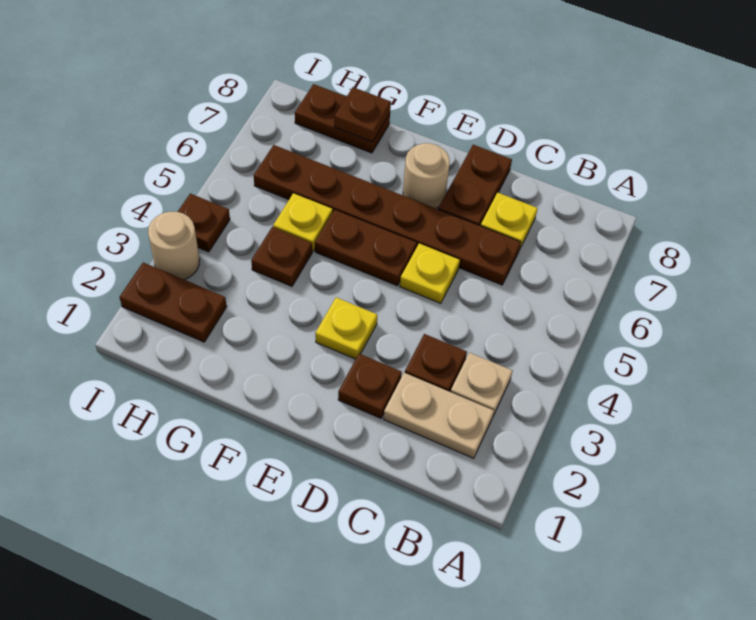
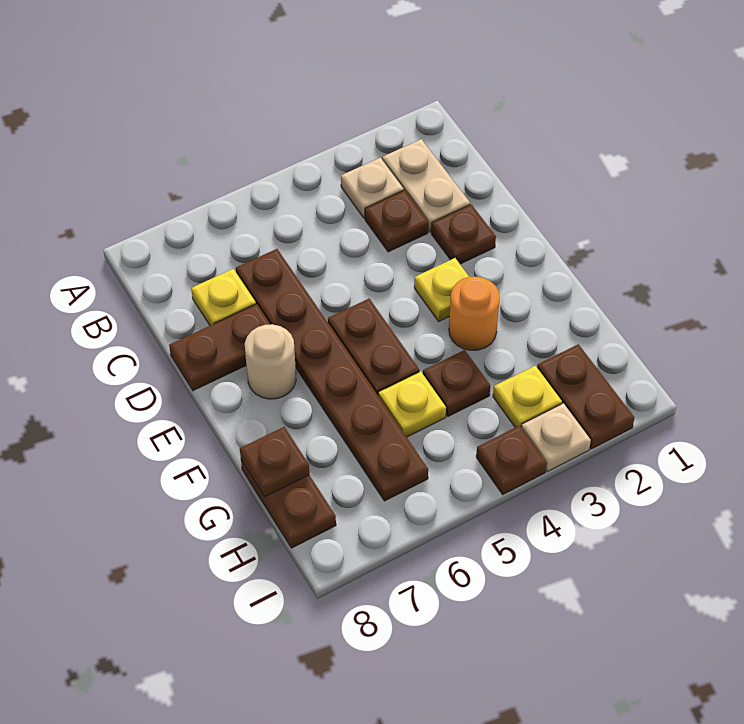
yellow plate D5 level 1 -> yellow plate H3 level 1
none -> orange round brick F3 level 1
tan round brick I3 level 1 -> tan plate I3 level 1

